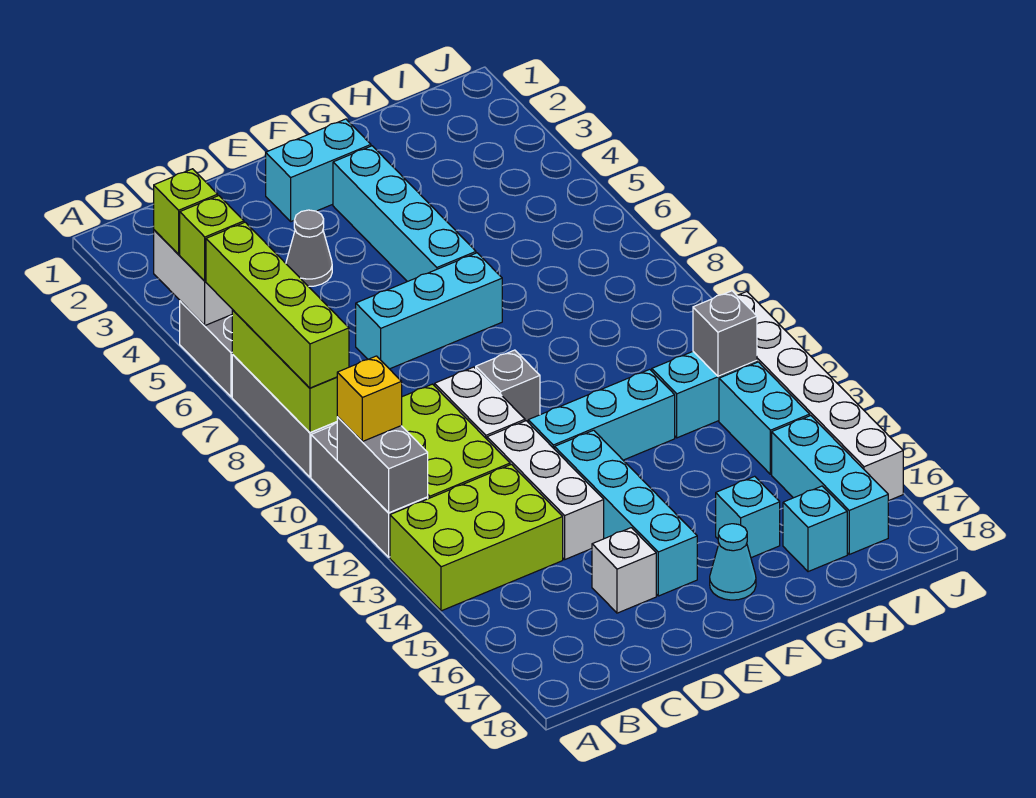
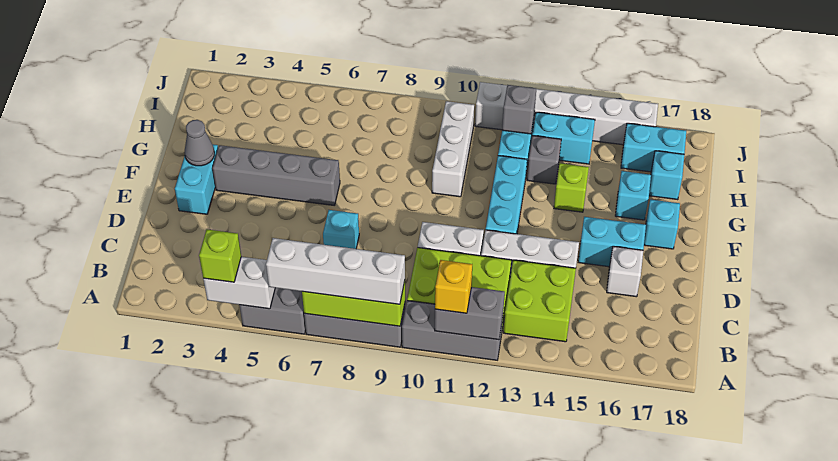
lime brick A5 level 3 -> lime brick G14 level 1
lime brick A6:A9 level 3 -> white brick A6:A9 level 3
lime brick A13:C14 level 1 -> lime brick B13:C14 level 1
grey cone D4 level 1 -> grey cone F2 level 2
cyan brick D7:F7 level 1 -> cyan brick D7 level 1
grey brick E10 level 1 -> grey brick H13 level 1
cyan brick E13:E16 level 1 -> cyan brick E15:E16 level 1
cyan brick F3:F6 level 1 -> grey brick F3:F6 level 1
cyan cone F17 level 1 -> cyan brick F17 level 1
none -> white brick G10:I10 level 1
cyan brick I15:I17 level 1 -> cyan brick I16:I17 level 1

